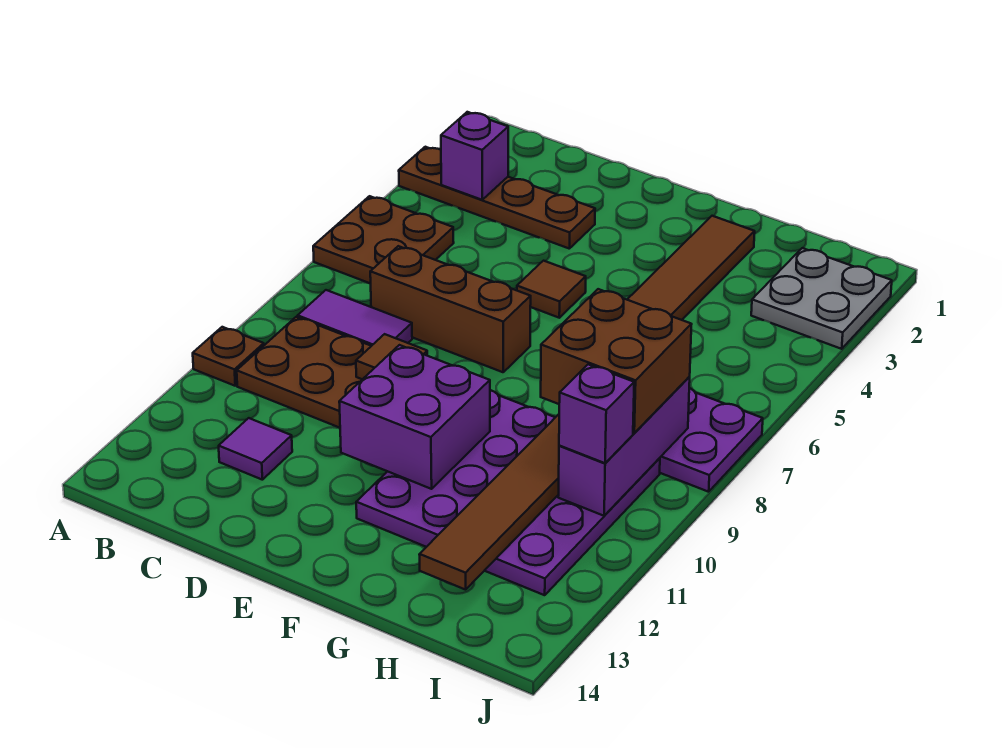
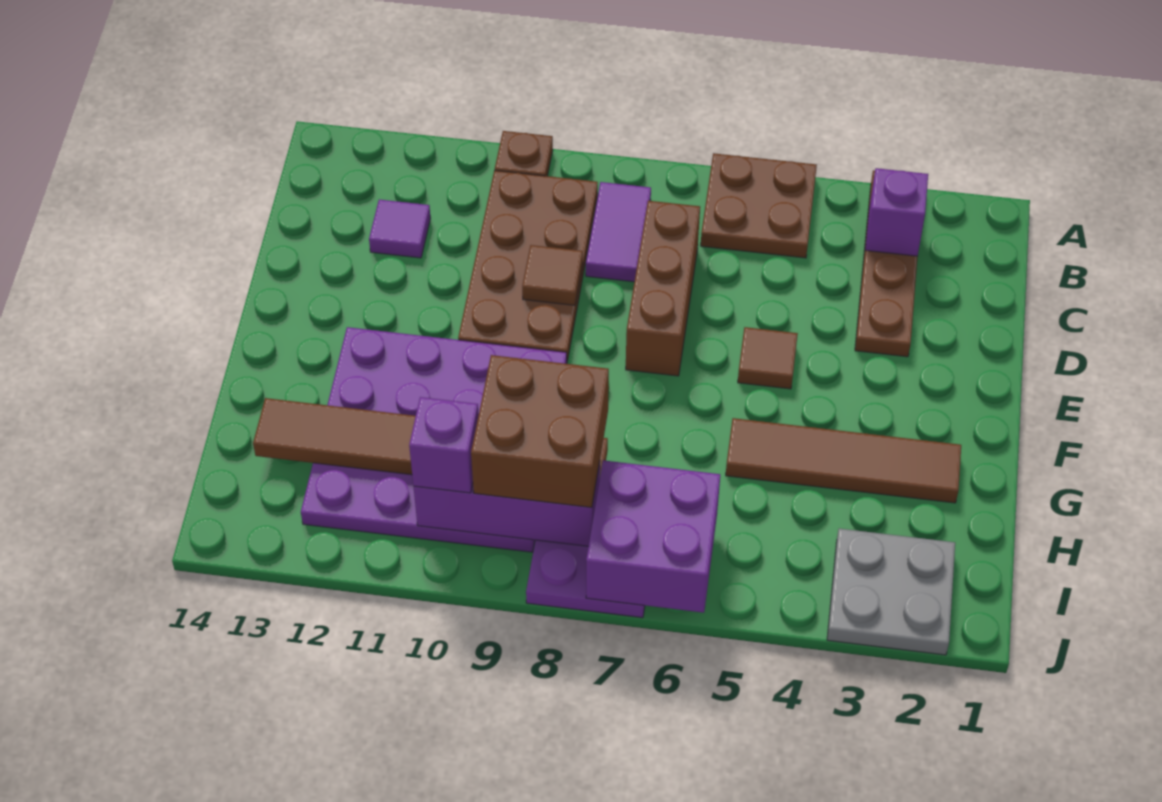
purple brick E10:F11 level 2 -> purple brick I6:J7 level 2

